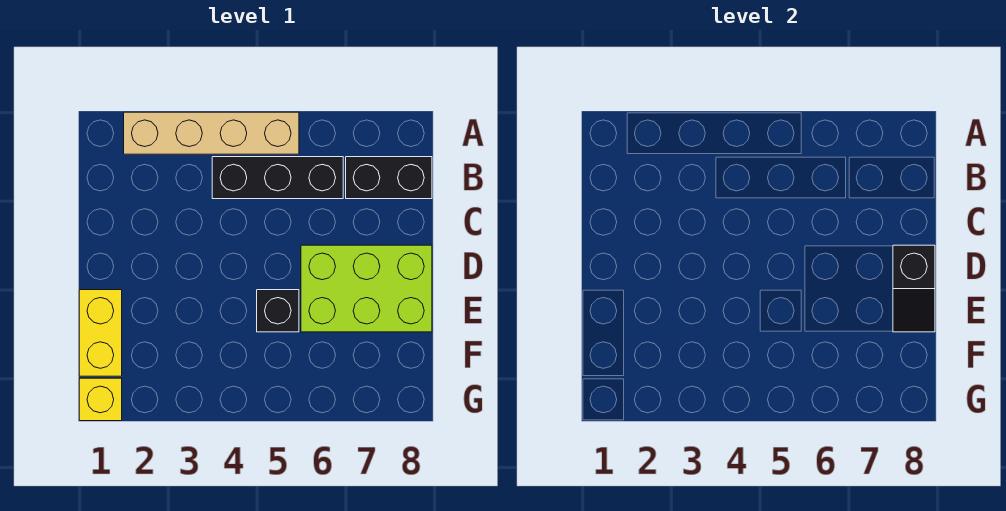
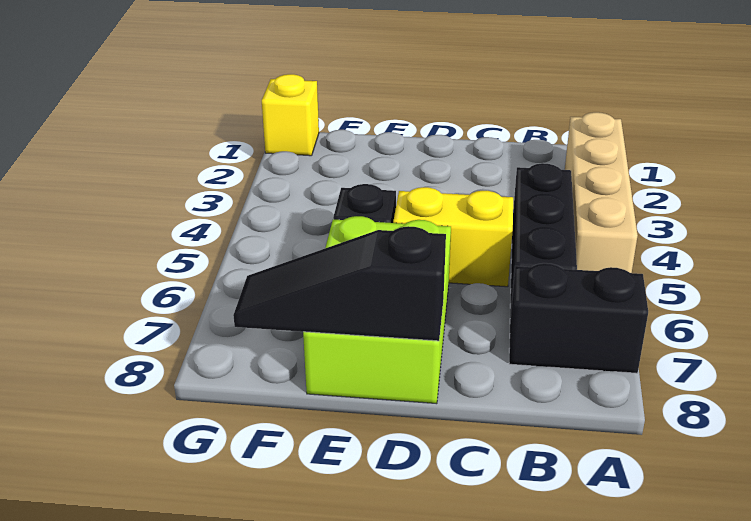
black brick B7:B8 level 1 -> black brick A7:B7 level 1
black slope D8:E8 level 2 top D -> black slope D8:F8 level 2 top D
yellow brick E1:F1 level 1 -> yellow brick C5:D5 level 1

